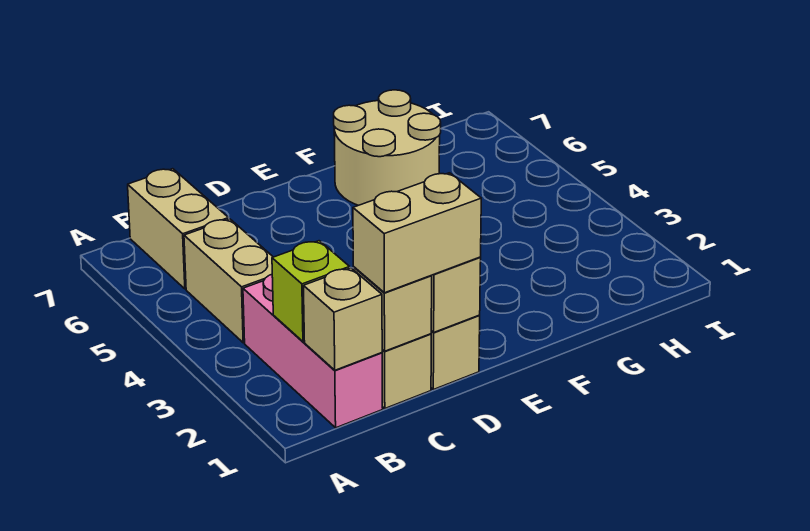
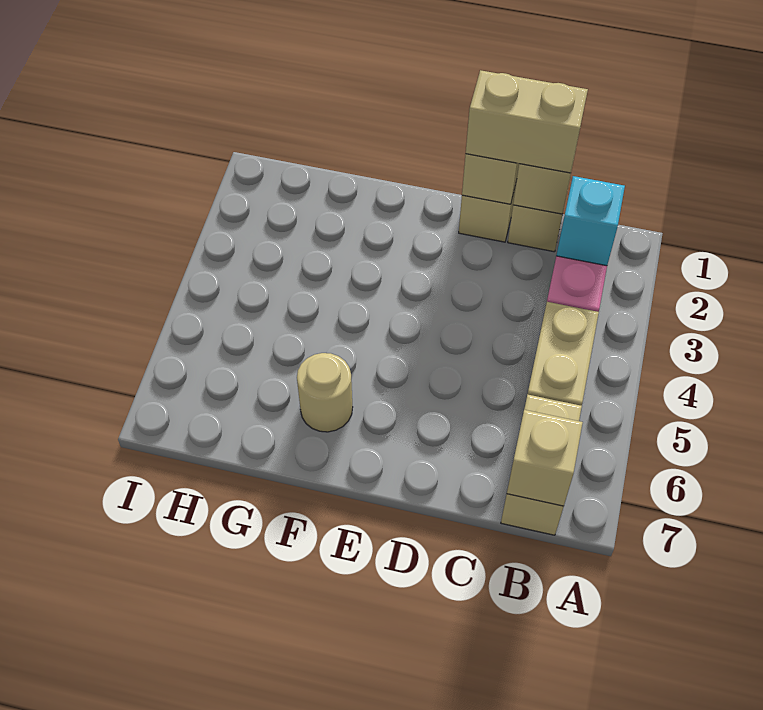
tan brick B1 level 2 -> tan brick B7 level 2
lime brick B2 level 2 -> cyan brick B2 level 2
tan round brick F6:G7 level 1 -> tan round brick F6 level 1

